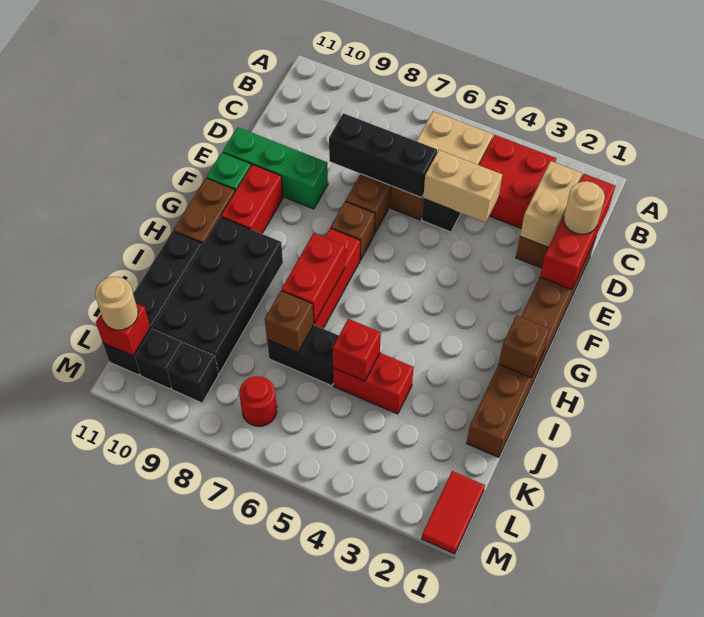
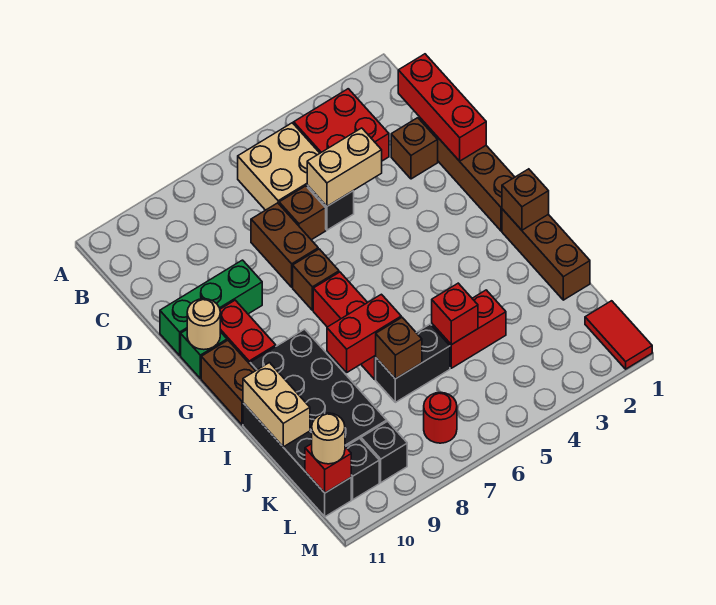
tan brick C2:D2 level 2 -> tan brick I11:J11 level 2
tan round brick D1 level 3 -> tan round brick F11 level 2
black brick D6:D8 level 2 -> none
red brick H7:I7 level 2 -> red brick I7:I8 level 2

